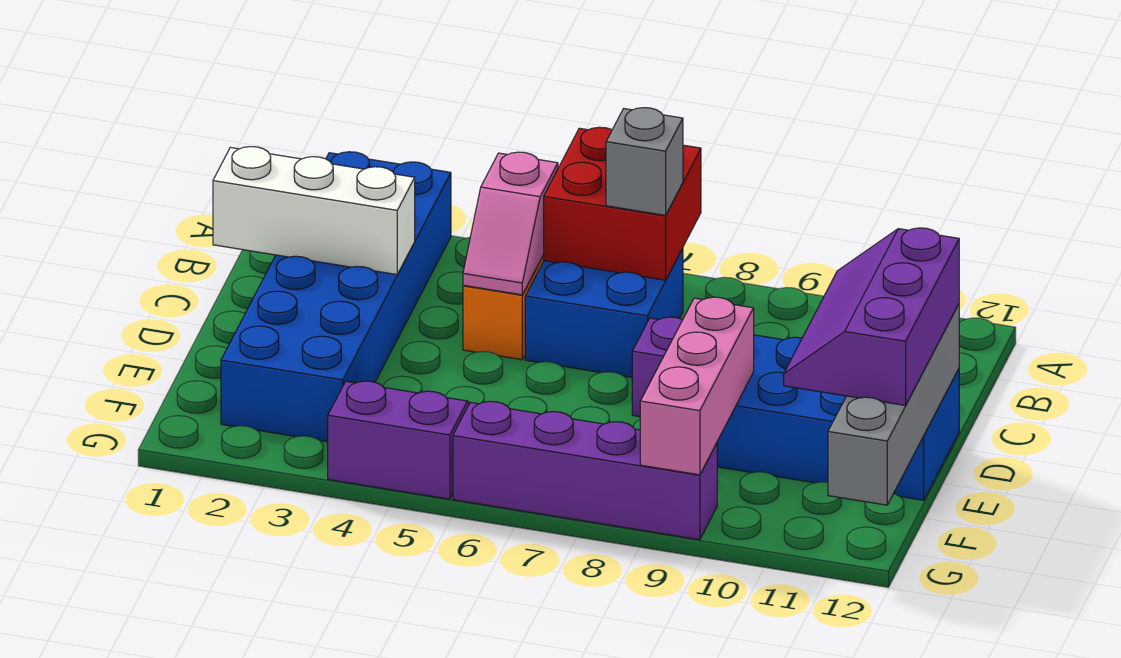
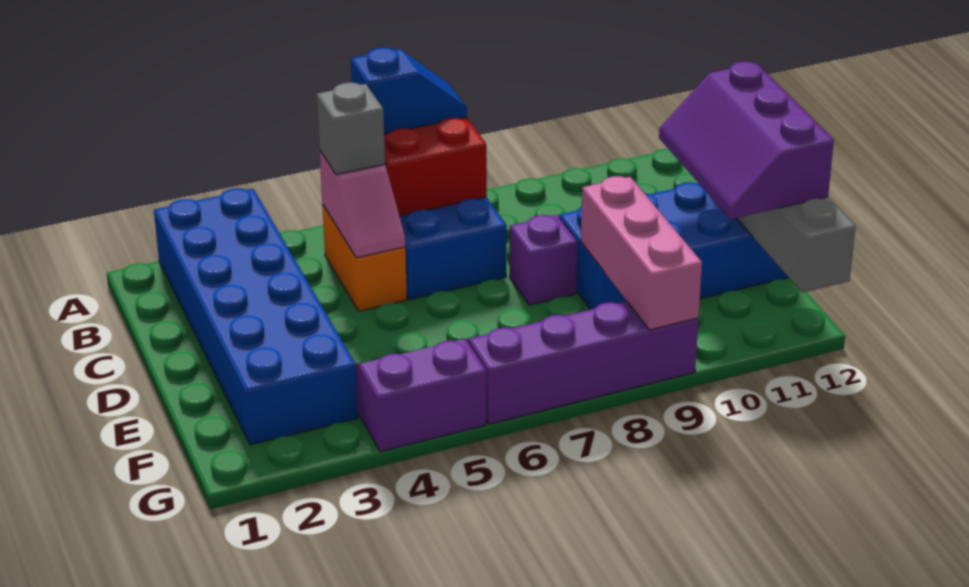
none -> blue slope A6:A7 level 3 top 6
grey brick B7 level 3 -> grey brick B5 level 3
white brick C1:C3 level 2 -> none

